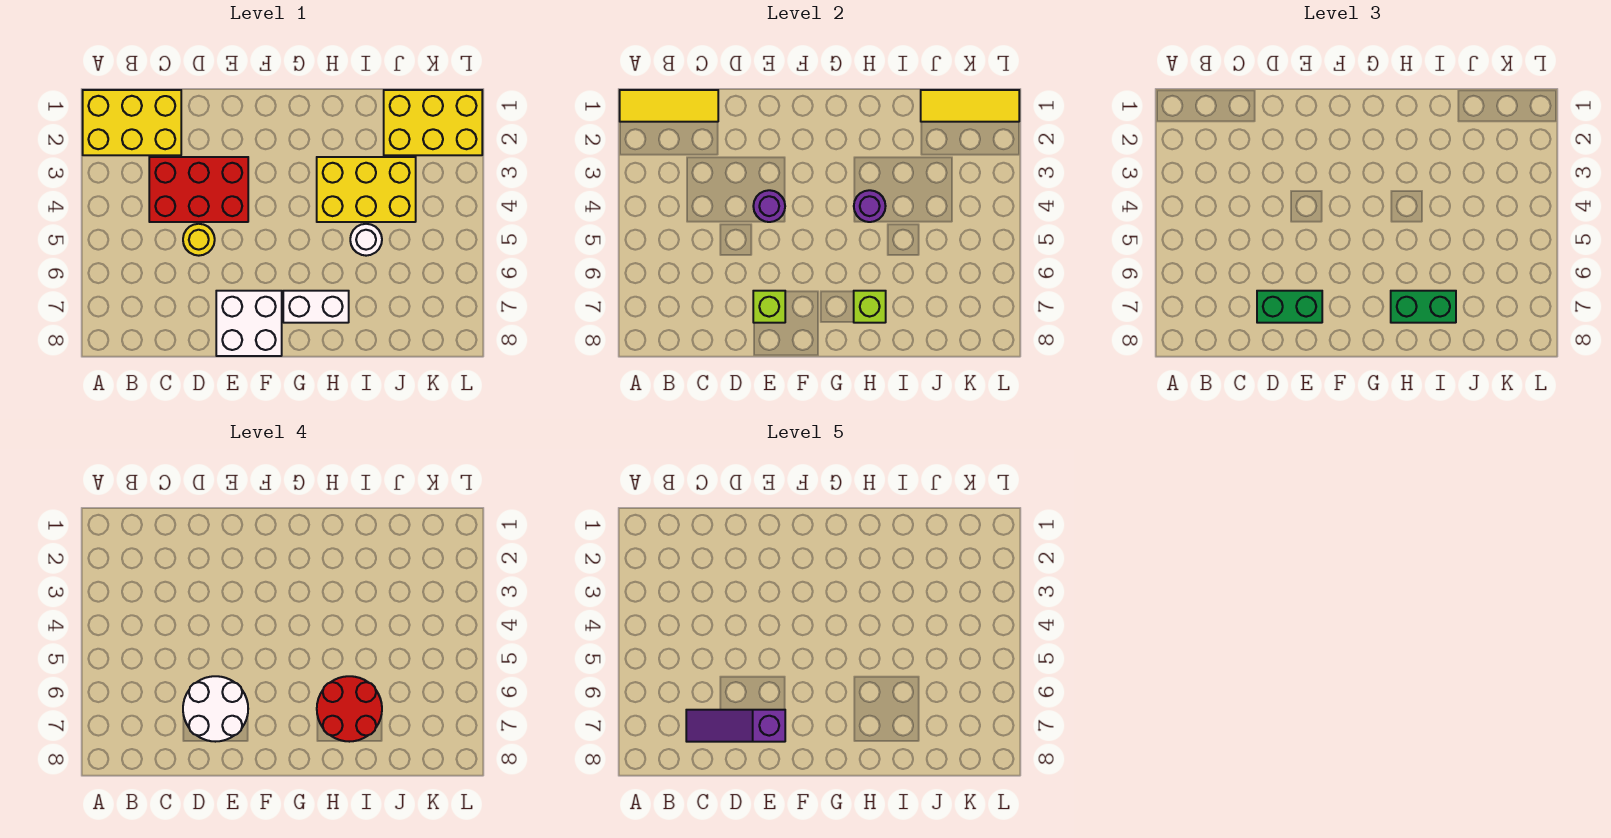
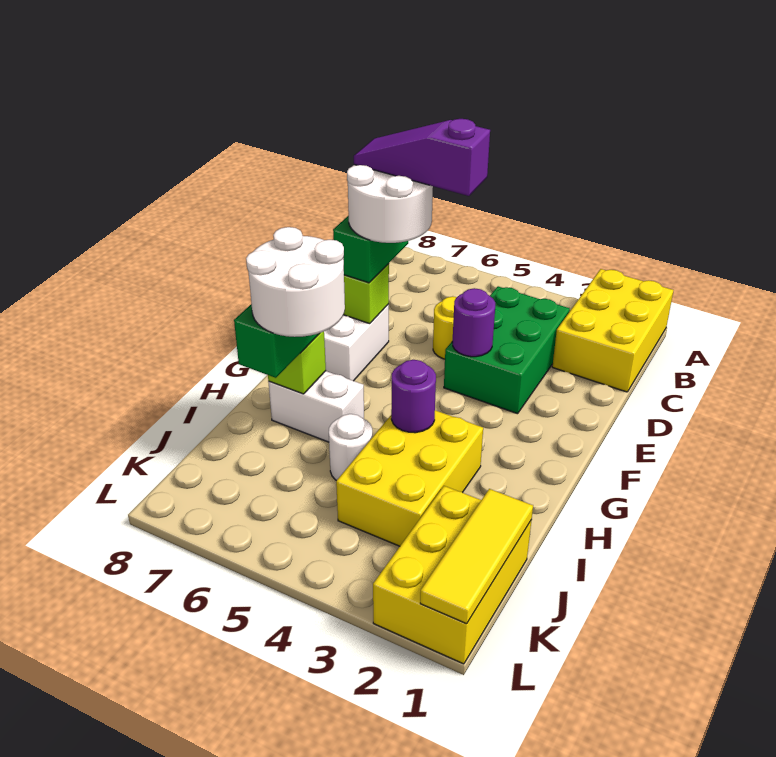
yellow tile A1:C1 level 2 -> none
red brick C3:E4 level 1 -> green brick C3:E4 level 1
purple slope C7:E7 level 5 top E -> purple slope D5:D7 level 5 top 5
white brick G7:H7 level 1 -> white brick H6:H7 level 1
red round brick H6:I7 level 4 -> white round brick H6:I7 level 4

